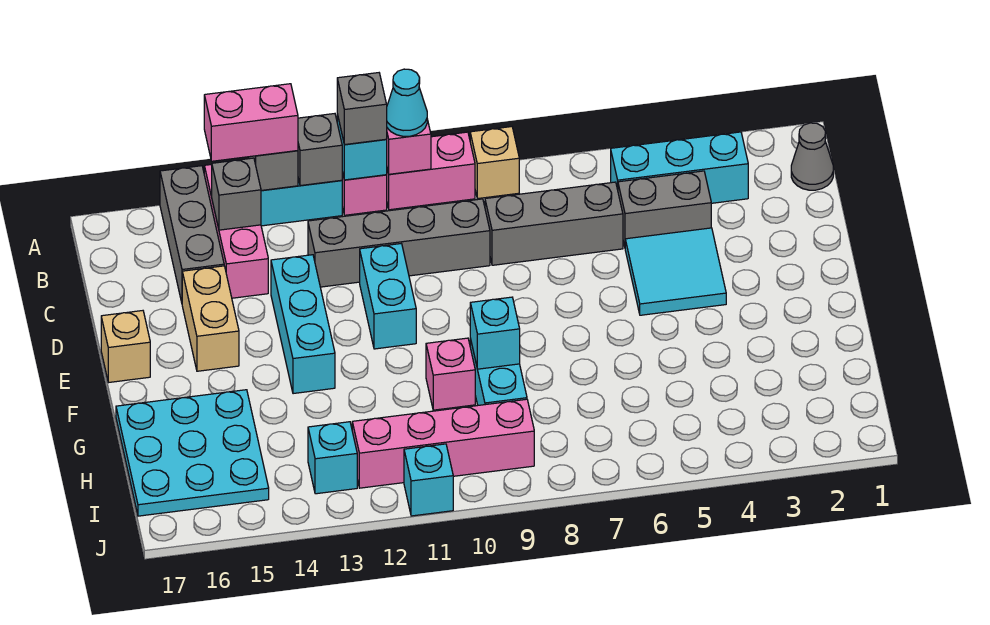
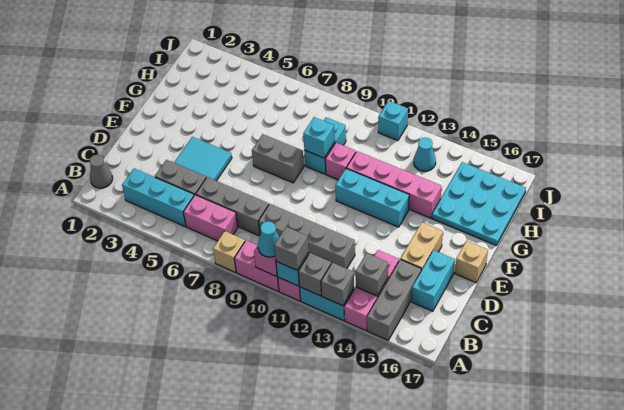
pink brick A13:A14 level 3 -> pink brick B6:B7 level 1
cyan brick D11:E11 level 1 -> cyan brick C16:D16 level 1
cyan brick D13:F13 level 1 -> cyan brick F11:F13 level 1
none -> grey brick F7:F8 level 1
pink brick I9:I12 level 1 -> pink brick G11:G14 level 1
cyan brick I13 level 1 -> cyan cone I13 level 1

